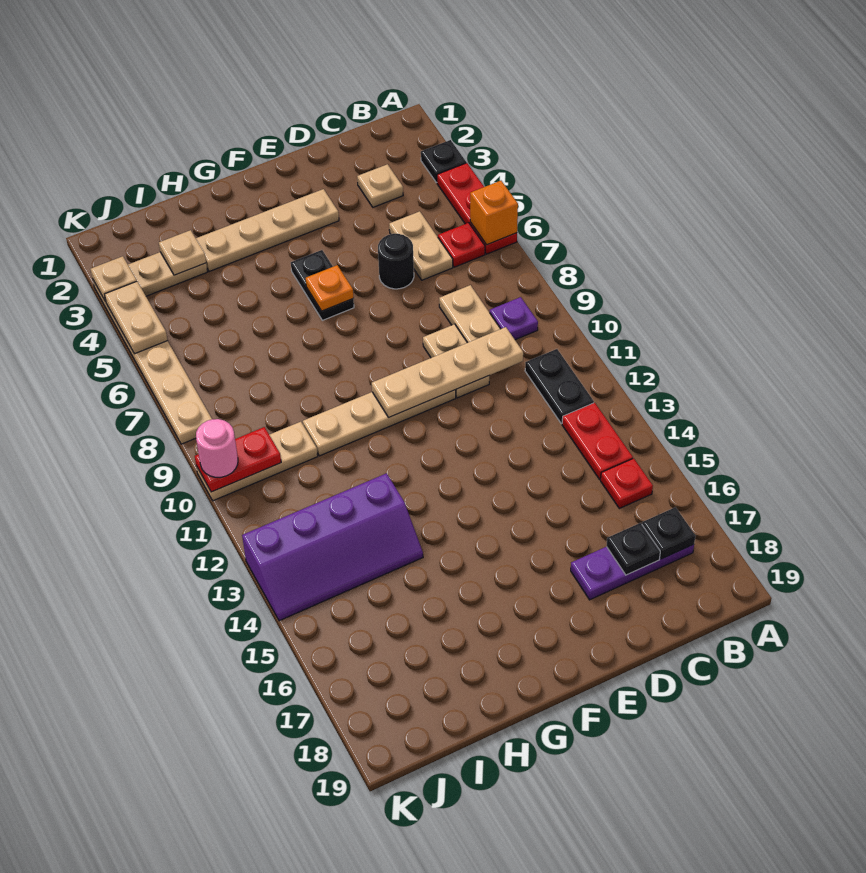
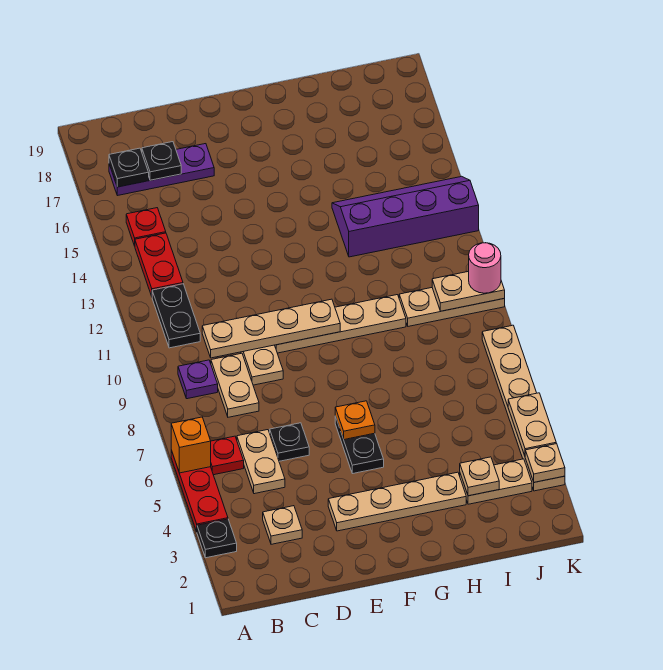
black round brick D6 level 1 -> black plate D6 level 1
red plate J10:K10 level 2 -> tan plate J10:K10 level 2

